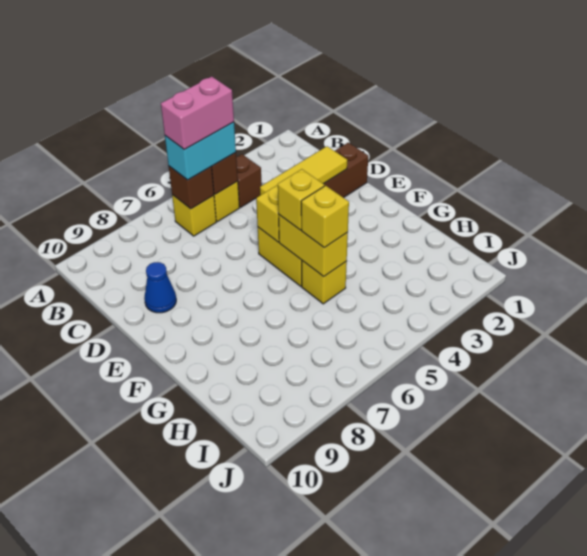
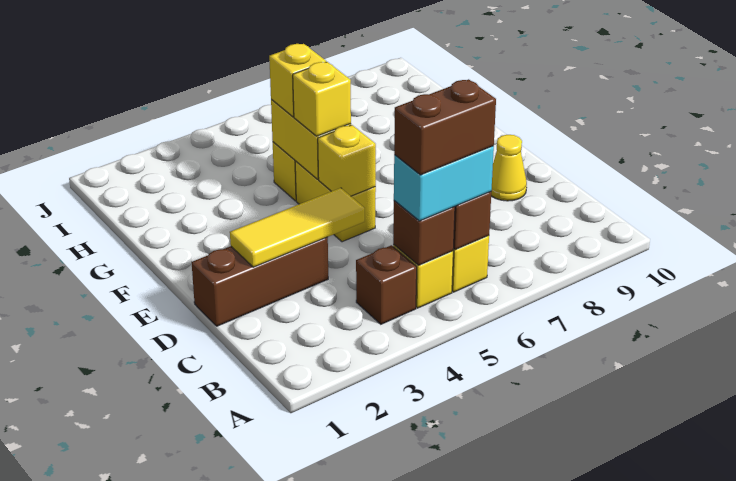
pink brick B5:B6 level 4 -> brown brick B5:B6 level 4
blue cone D9 level 1 -> yellow cone D9 level 1

